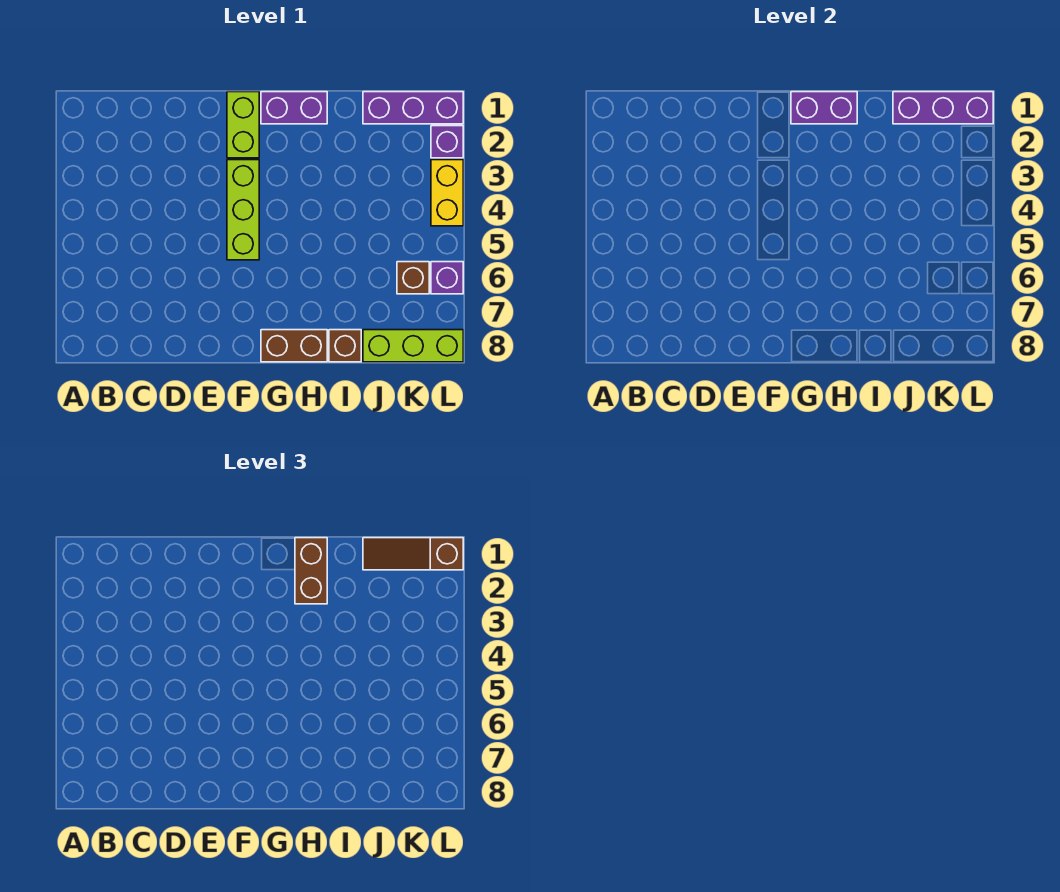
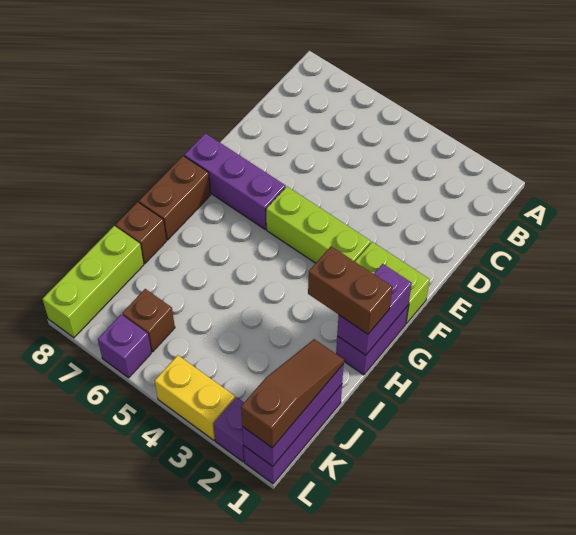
none -> purple brick F6:F8 level 1

